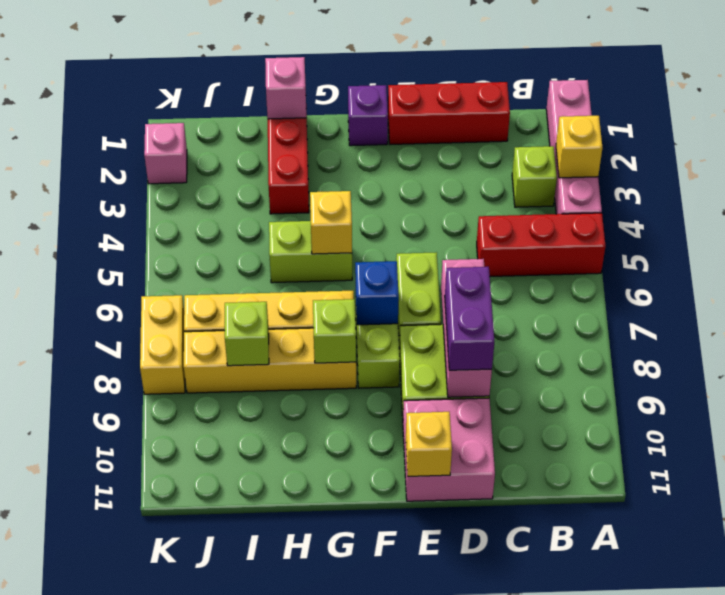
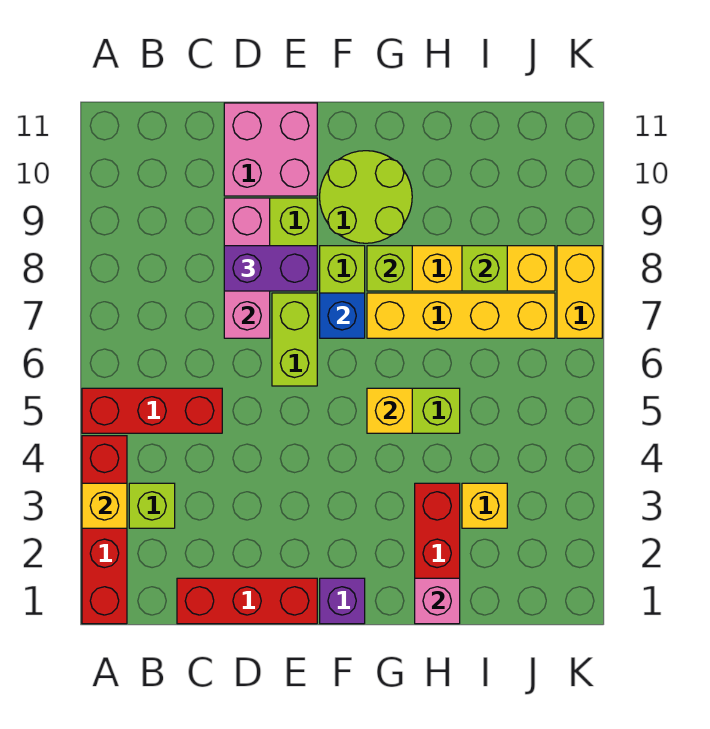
pink brick A1:A4 level 1 -> red brick A1:A4 level 1
purple brick D8:D9 level 3 -> purple brick D8:E8 level 3
yellow brick E11 level 2 -> yellow brick I3 level 1
none -> lime round brick F9:G10 level 1
pink brick K2 level 1 -> none

